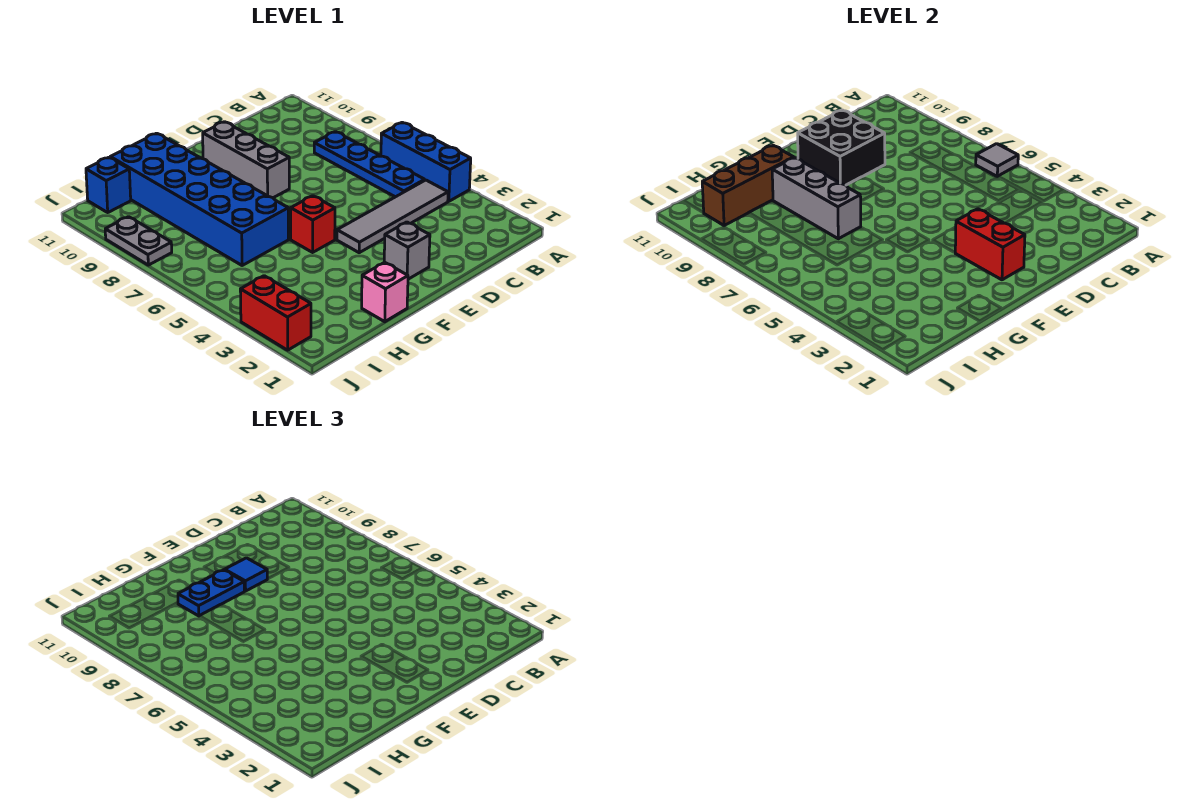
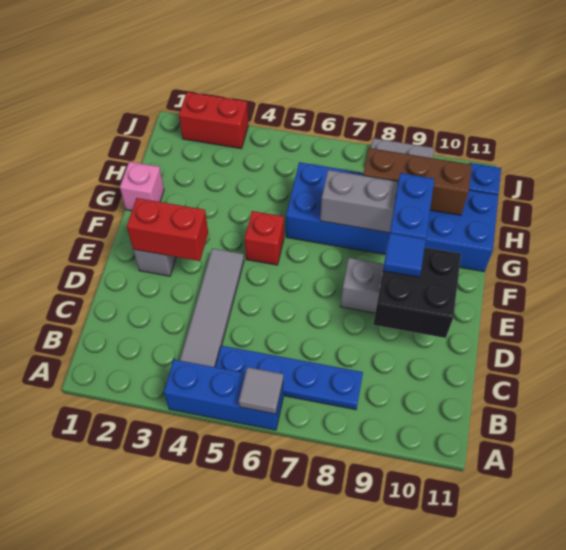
brown brick G10:I10 level 2 -> brown brick H8:H10 level 2

